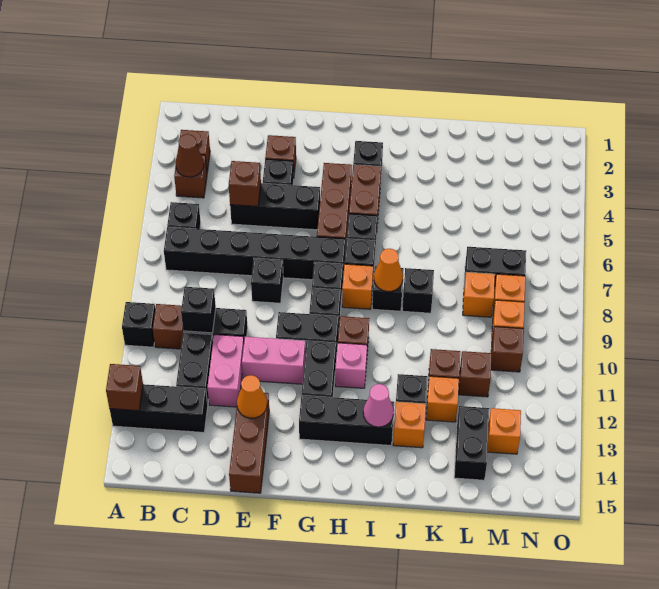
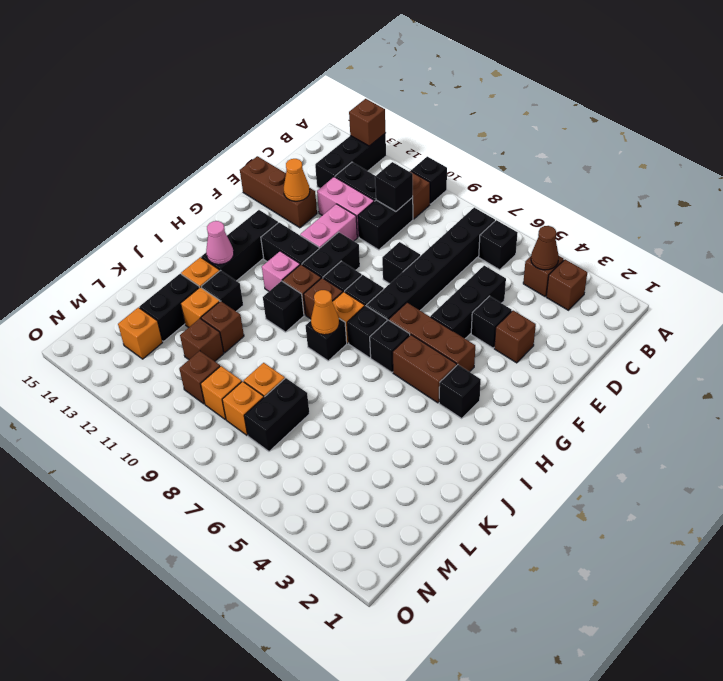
brown brick D5 level 2 -> brown brick H9 level 1
black brick J8 level 1 -> black brick I10 level 1
black brick L13:L14 level 1 -> black brick K13:L13 level 1

